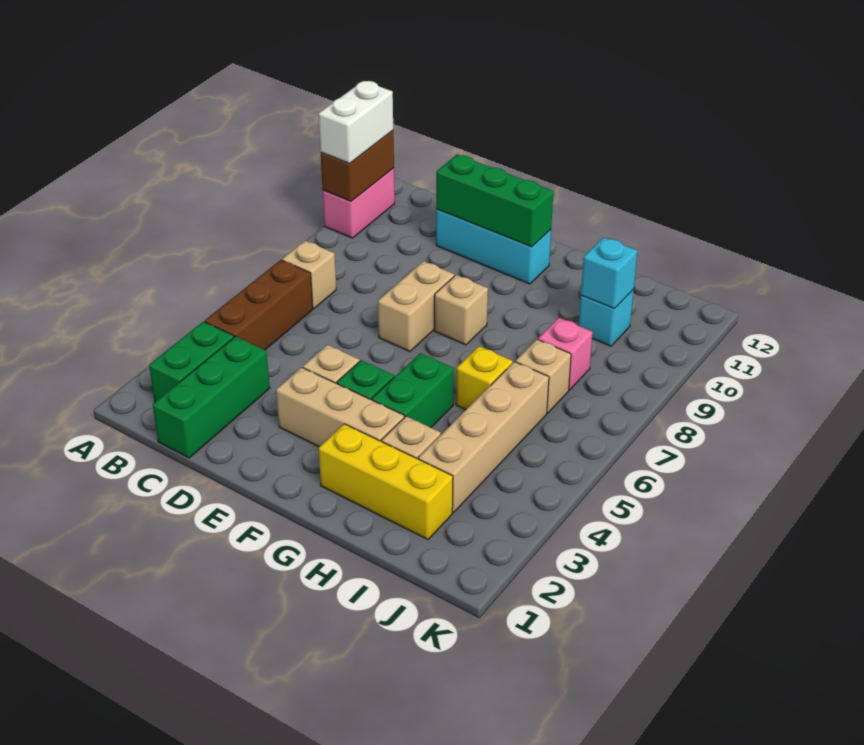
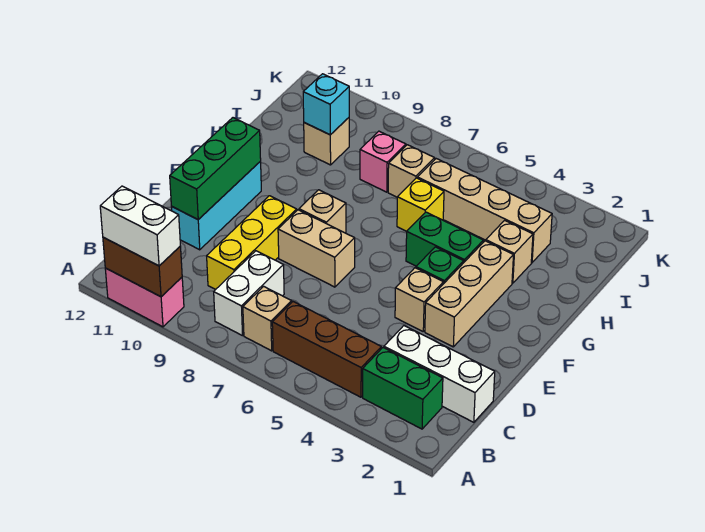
none -> white brick B8:C8 level 1
green brick C1:C3 level 1 -> white brick C1:C3 level 1
yellow brick G2:I2 level 1 -> yellow brick C9:E9 level 1
cyan brick I10 level 1 -> tan brick I10 level 1

